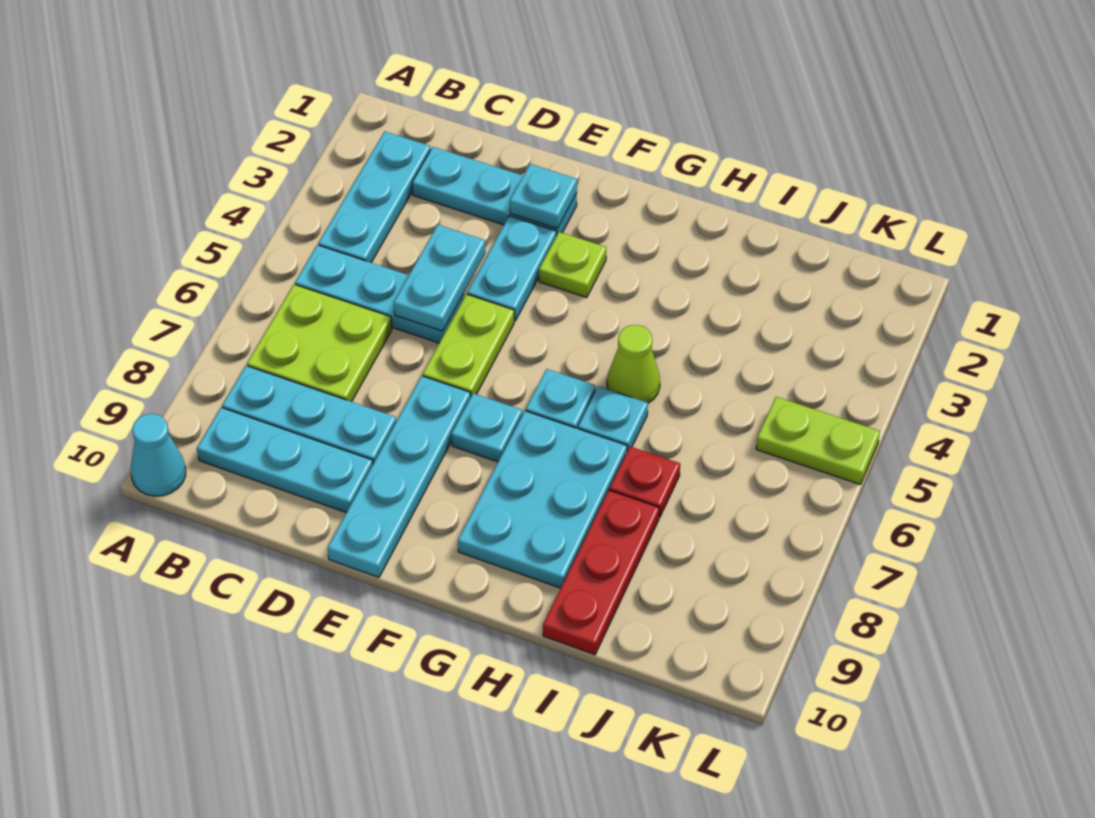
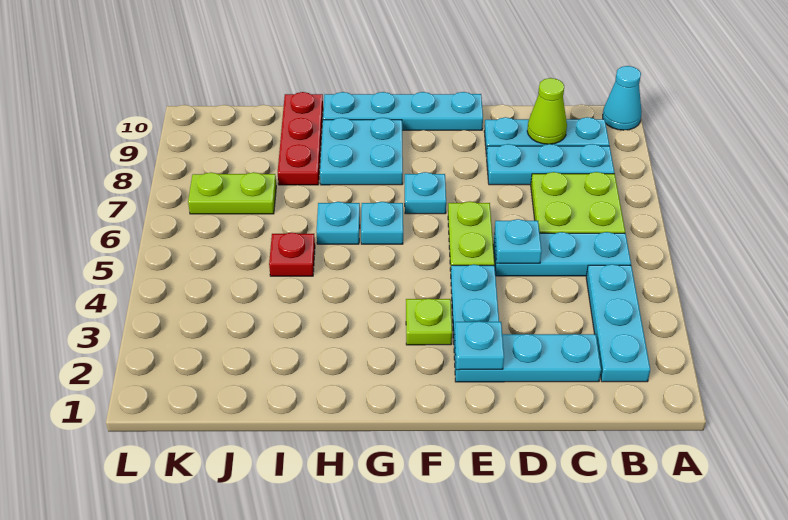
cyan plate D4:D5 level 2 -> cyan plate D5 level 2
cyan plate E7:E10 level 1 -> cyan plate E10:H10 level 1
cyan plate G7:H9 level 1 -> cyan plate G8:H9 level 1
lime cone H5 level 1 -> lime cone C9 level 2
red plate I7 level 1 -> red plate I5 level 1
lime plate K5:L5 level 1 -> lime plate J7:K7 level 1

